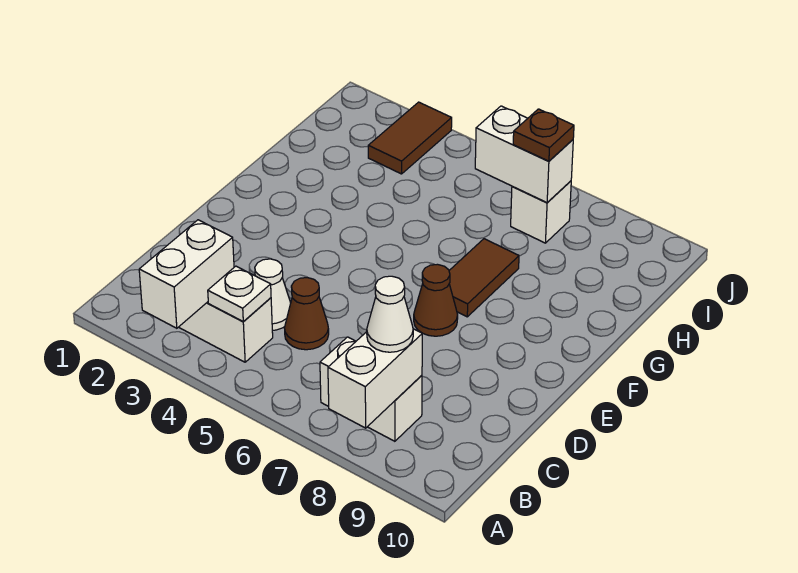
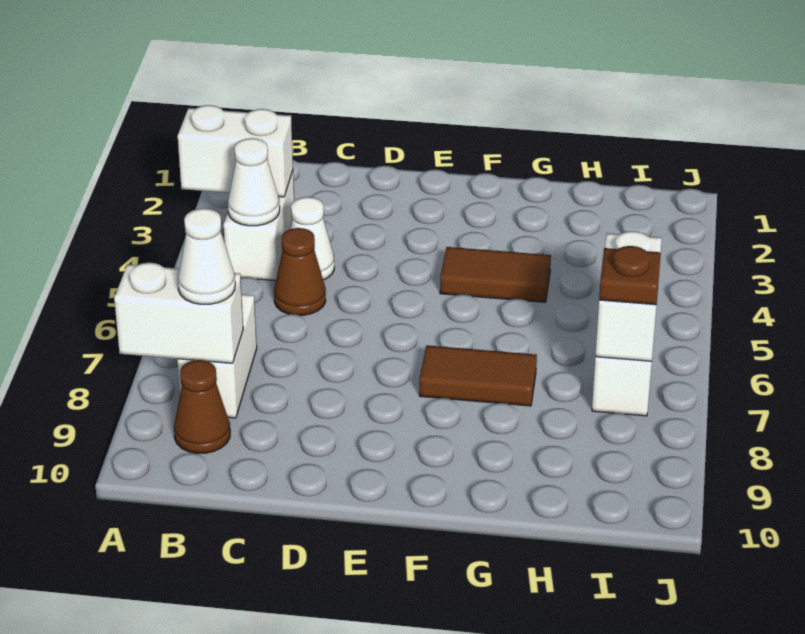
white plate B4 level 2 -> white cone B4 level 2
brown cone E7 level 1 -> brown cone B9 level 1
brown tile I3:J3 level 1 -> brown tile F4:G4 level 1

